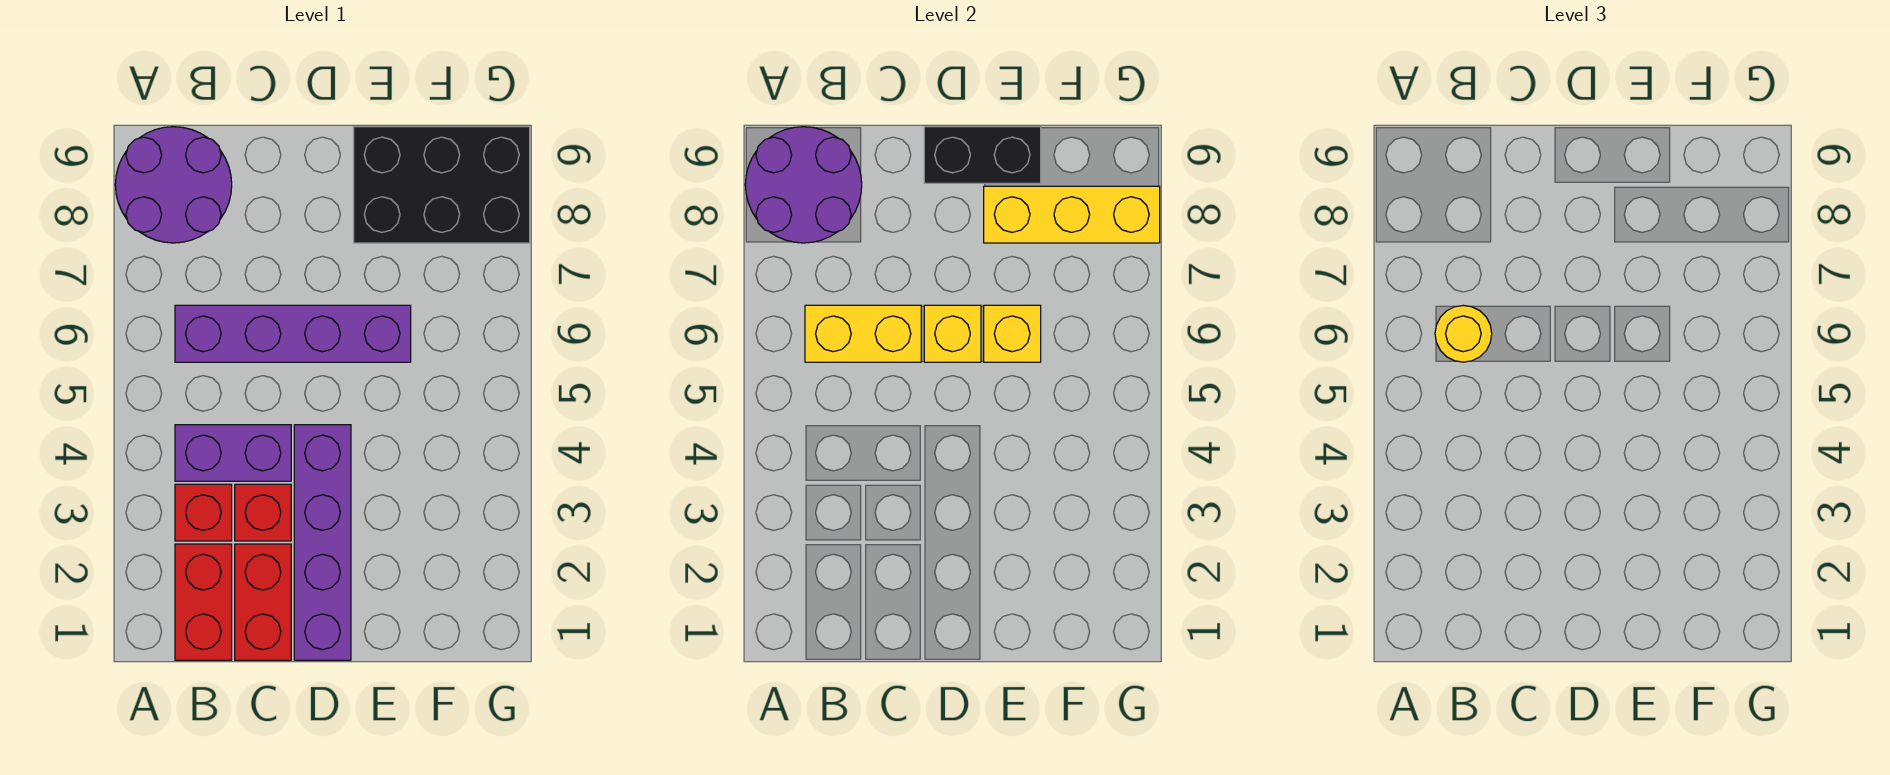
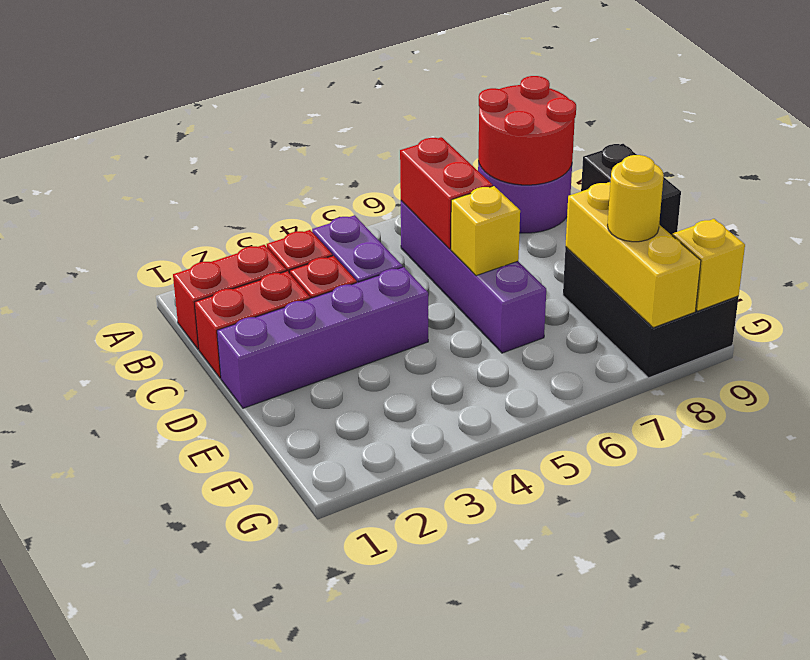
purple round brick A8:B9 level 2 -> red round brick A8:B9 level 2
yellow brick B6:C6 level 2 -> red brick B6:C6 level 2
yellow round brick B6 level 3 -> yellow round brick F8 level 3
yellow brick E6 level 2 -> yellow brick G9 level 2

